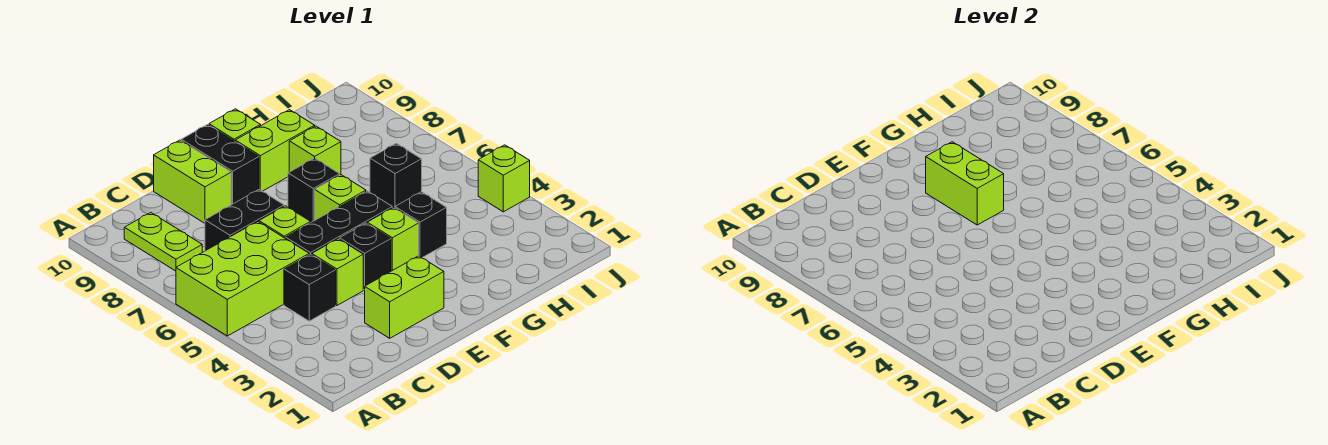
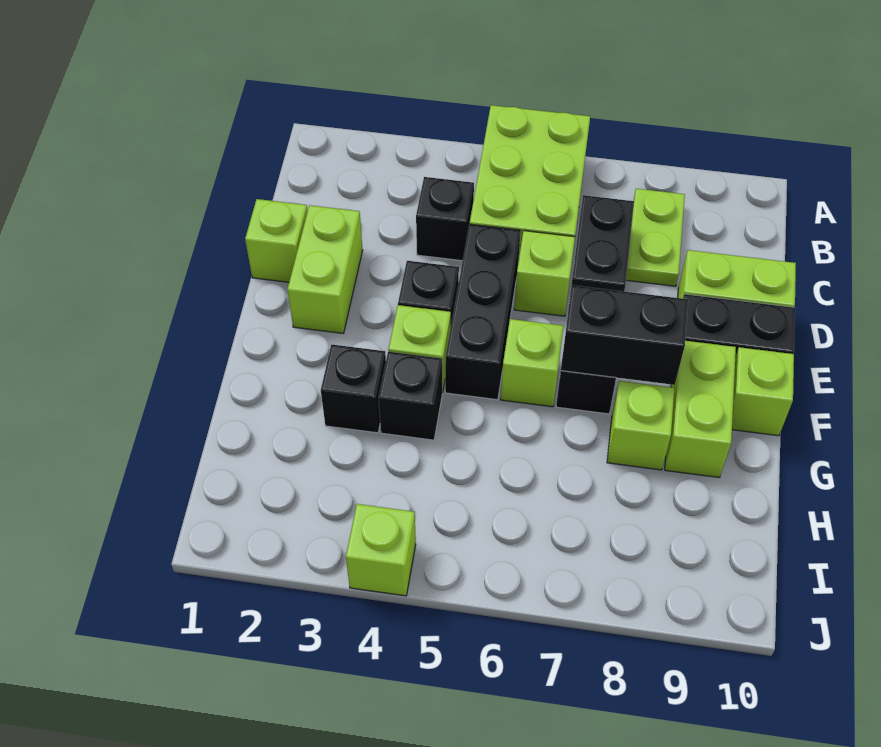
lime plate B8:B9 level 1 -> lime plate B8:C8 level 1
lime brick D4 level 1 -> lime brick D1 level 1
lime brick F7:F8 level 2 -> black brick F7:F8 level 2
black brick H6 level 1 -> black brick G3 level 1

